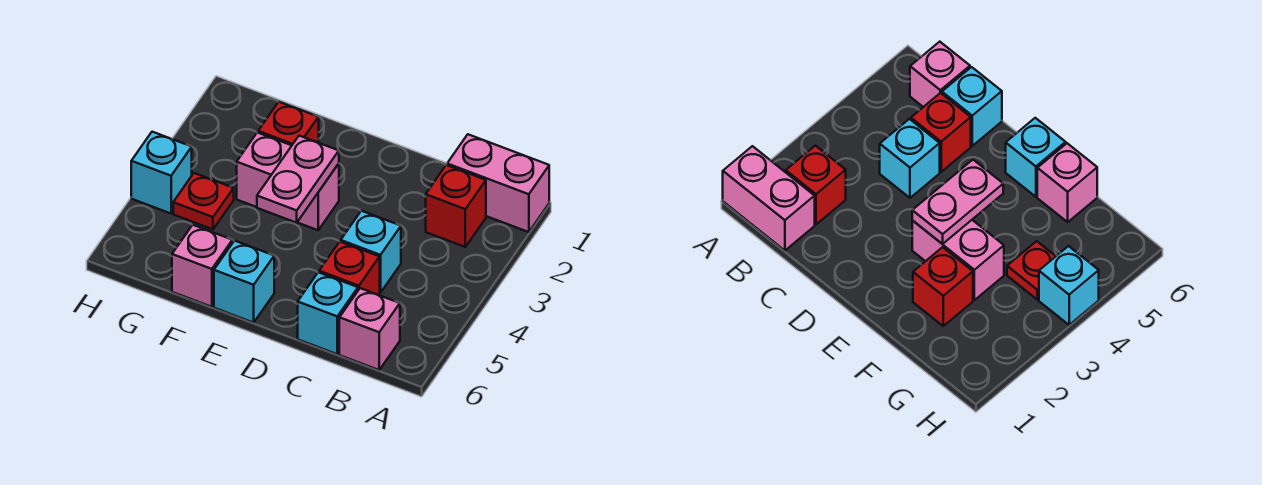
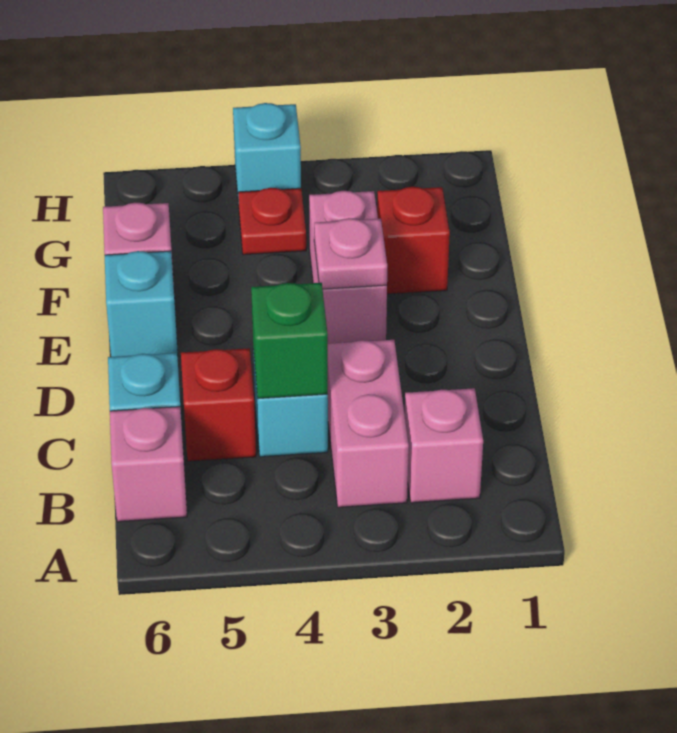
pink brick A1:B1 level 1 -> pink brick B3:C3 level 1
red brick B2 level 1 -> pink brick B2 level 1
none -> green brick C4 level 2
pink plate E3:E4 level 2 -> pink plate E3 level 2

